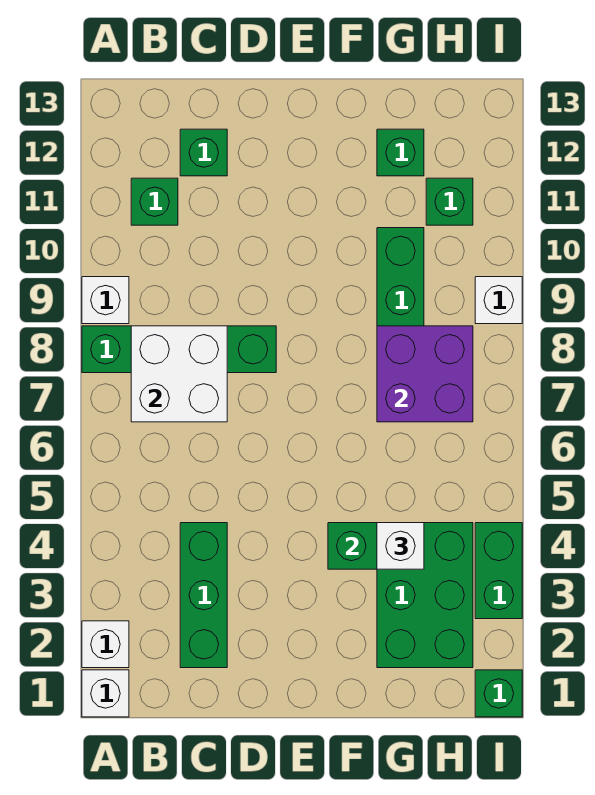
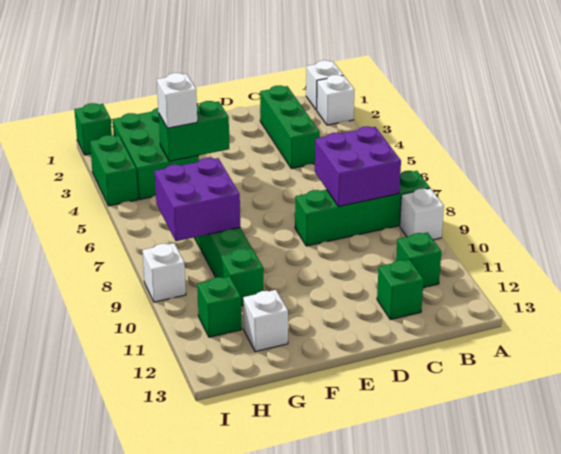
white brick B7:C8 level 2 -> purple brick B7:C8 level 2
green brick G12 level 1 -> white brick G12 level 1

